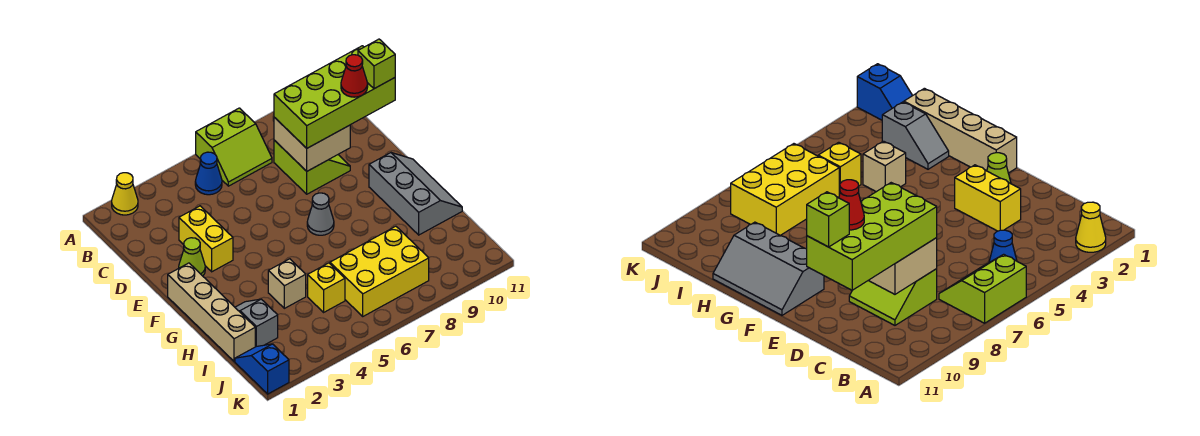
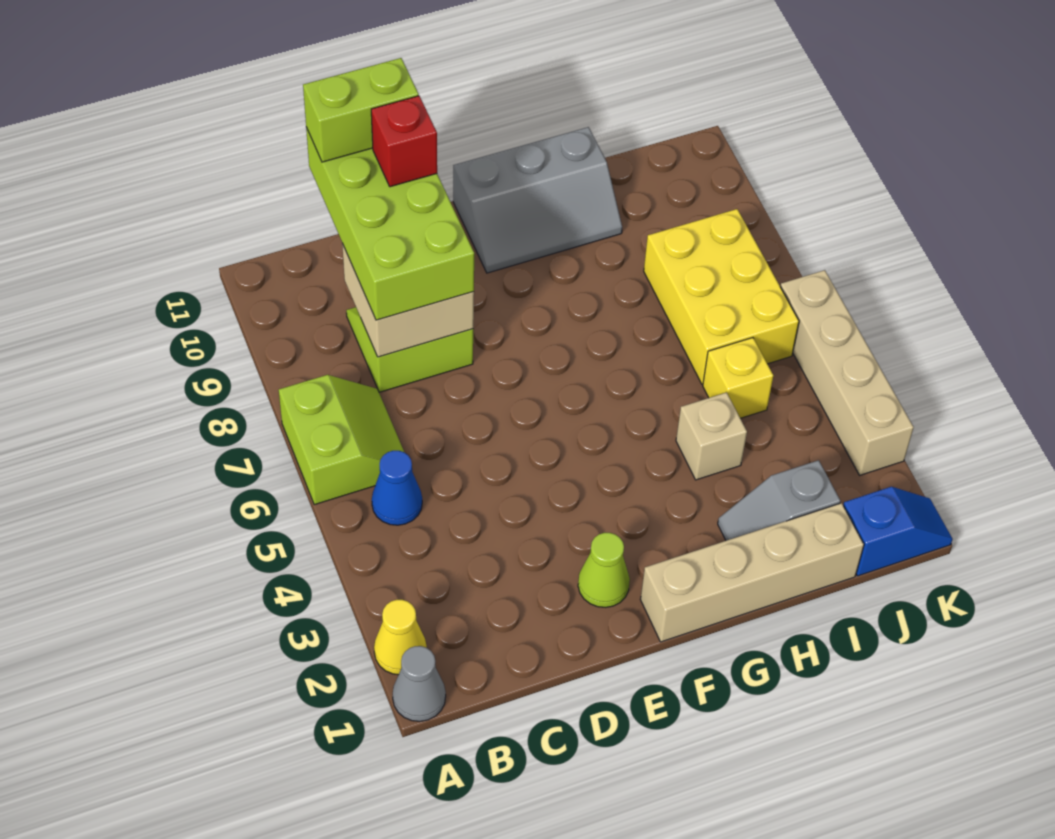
yellow brick D3:E3 level 1 -> none
red cone D10 level 4 -> red brick D10 level 4
lime brick D11 level 4 -> lime brick C11:D11 level 4
grey cone F7 level 1 -> grey cone A1 level 1
grey slope F10:H11 level 1 top 10 -> grey slope F10:H11 level 1 top 11
blue slope J1:K1 level 1 top K -> blue slope J1:K1 level 1 top J
none -> tan brick K3:K6 level 1

